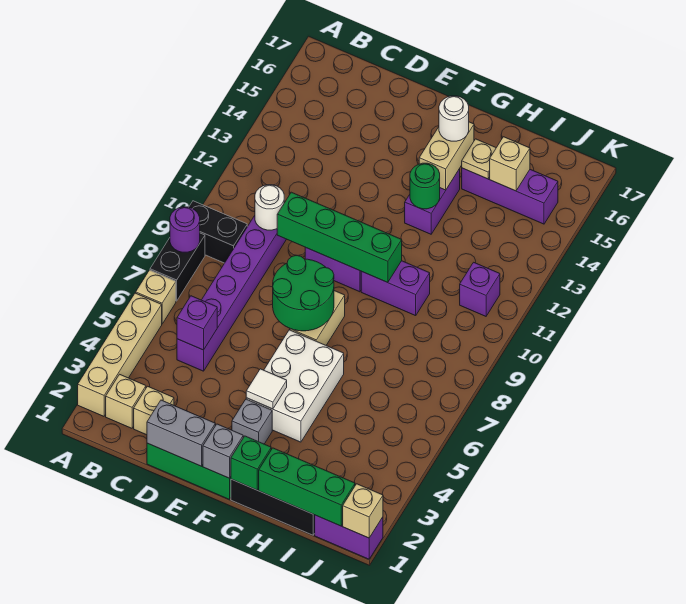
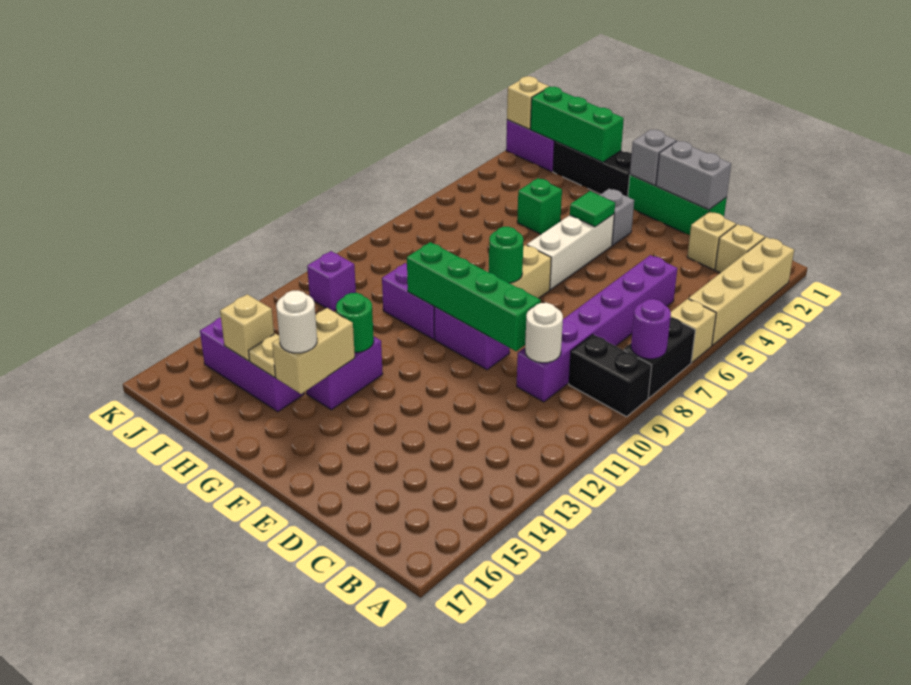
purple brick C5 level 2 -> none
green round brick E7:F8 level 2 -> green round brick F8 level 2
white brick F4:G6 level 1 -> white brick F4:F6 level 1
white tile F4 level 2 -> green tile F4 level 2
green brick G1 level 2 -> green brick H4 level 1

